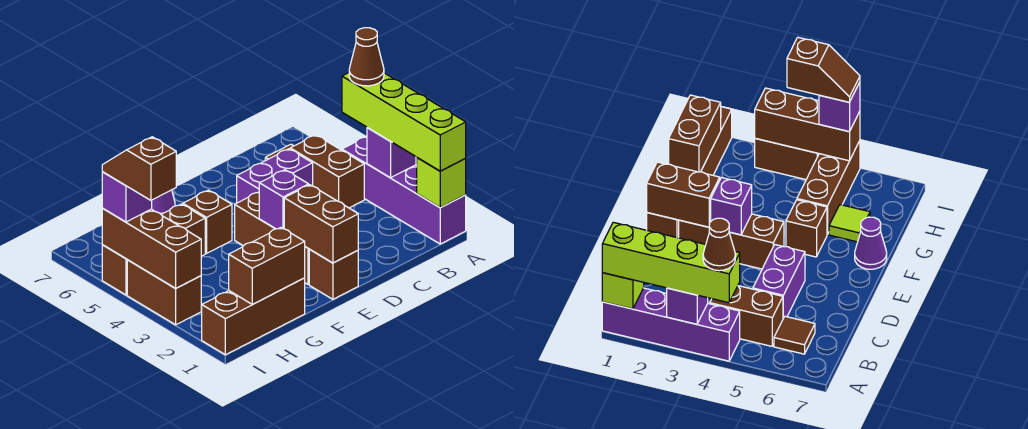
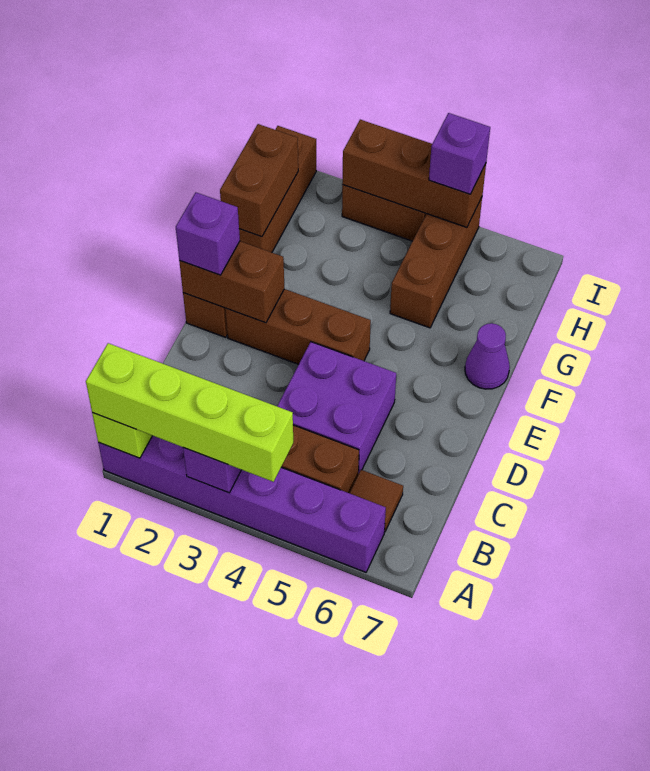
purple brick A1:A4 level 1 -> purple brick A1:A6 level 1
brown cone A4 level 4 -> none
purple brick C5:D5 level 1 -> purple brick C4:D5 level 1
purple brick E3 level 2 -> purple brick E1 level 3
brown brick F5 level 1 -> none
lime tile G6 level 1 -> none
brown slope I4:I5 level 4 top 4 -> none

